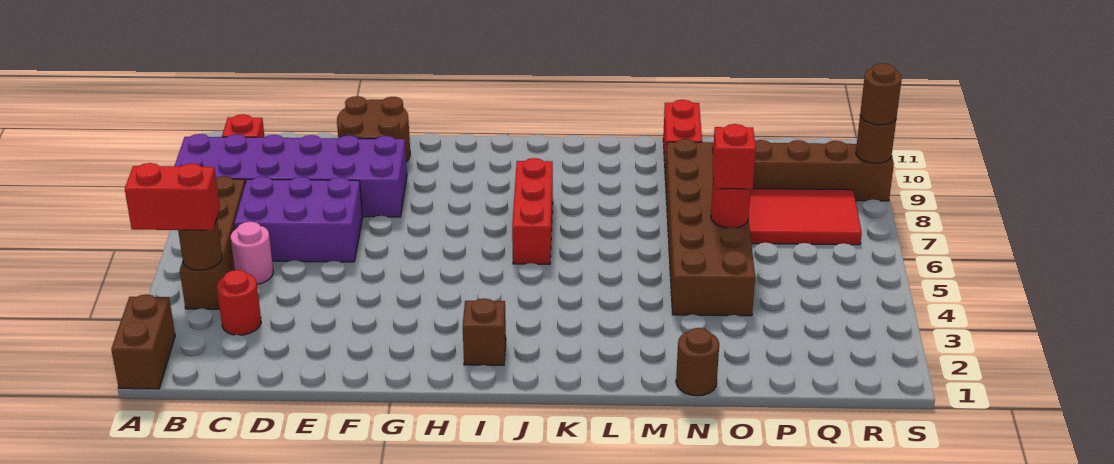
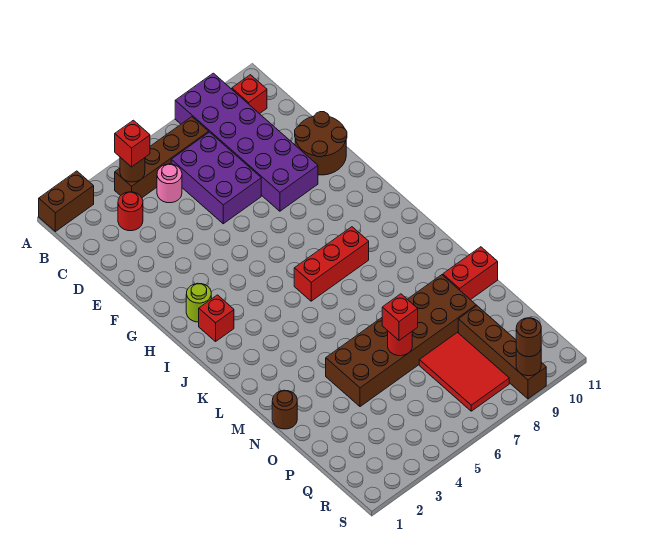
red brick A4:B4 level 3 -> red brick B4 level 3
none -> lime round brick H2 level 1
brown brick I2 level 1 -> red brick I2 level 1

